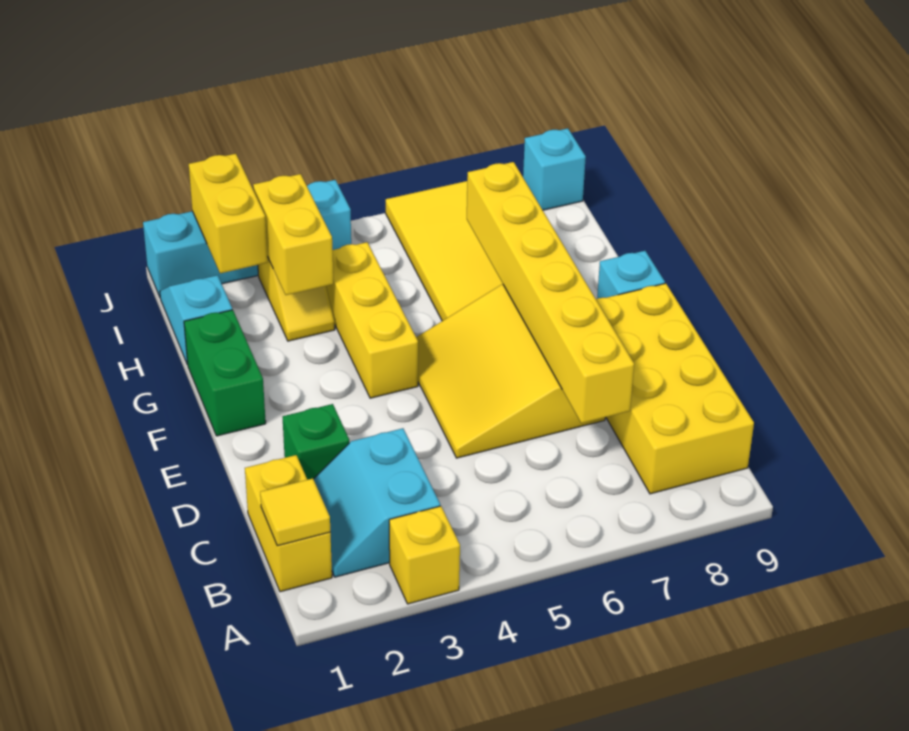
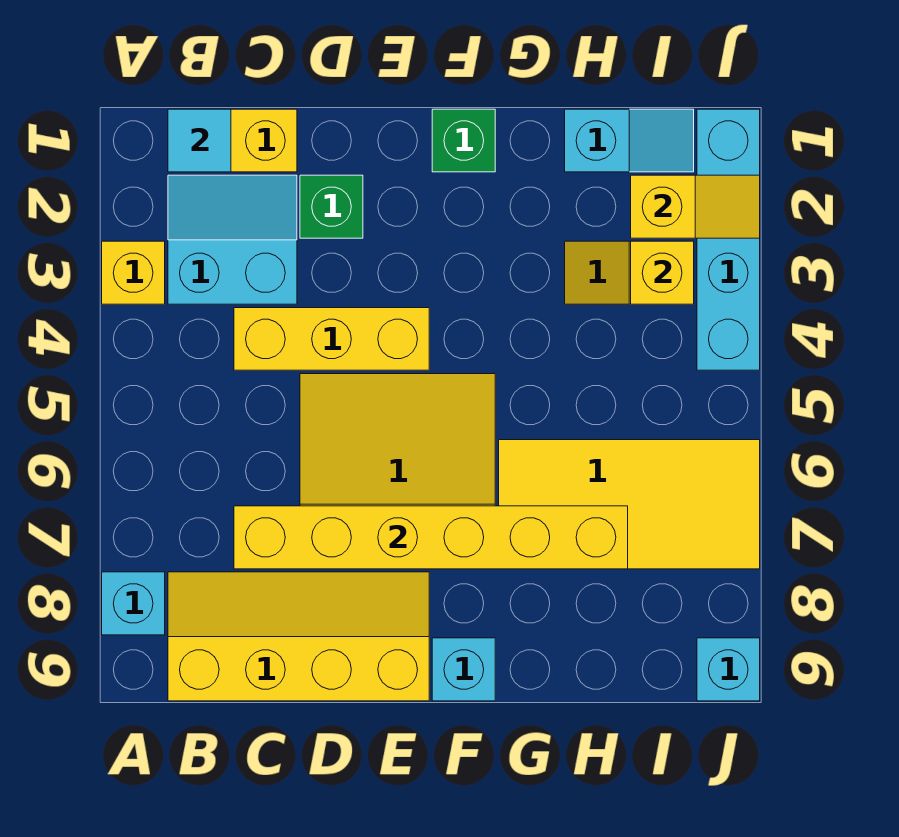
none -> cyan brick A8 level 1
yellow tile B1 level 2 -> cyan tile B1 level 2
yellow brick B8:E9 level 1 -> yellow slope B8:E9 level 1 top 9
green brick F1:G1 level 1 -> green brick F1 level 1
yellow brick F4:H4 level 1 -> yellow brick C4:E4 level 1
yellow brick H3:I3 level 2 -> yellow brick I3 level 2
yellow brick I2:J2 level 2 -> yellow slope I2:J2 level 2 top I

